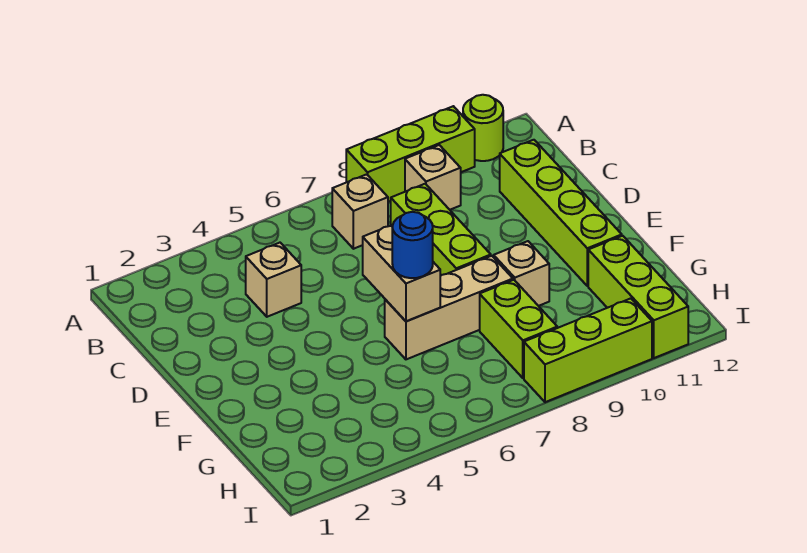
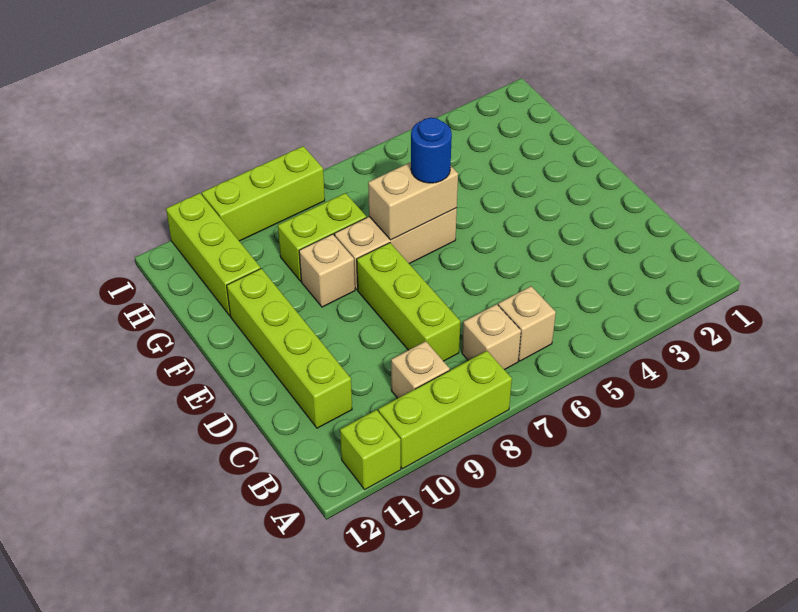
lime round brick A11 level 1 -> lime brick A11 level 1
tan brick C4 level 1 -> tan brick B6 level 1
tan brick E6:F6 level 2 -> tan brick F6:F7 level 2
lime brick G8:H8 level 1 -> lime brick G8:G9 level 1

